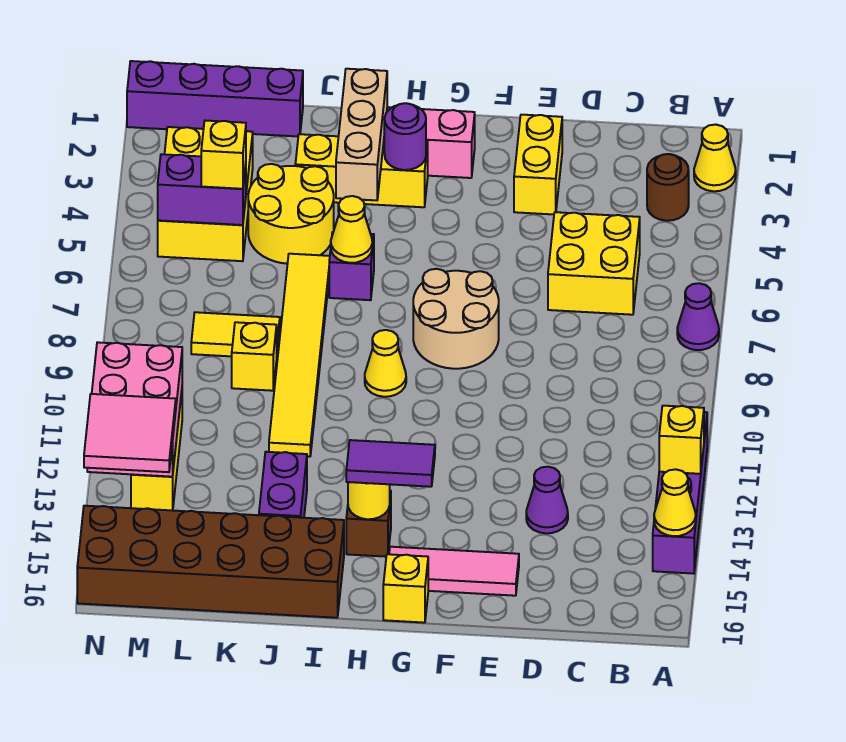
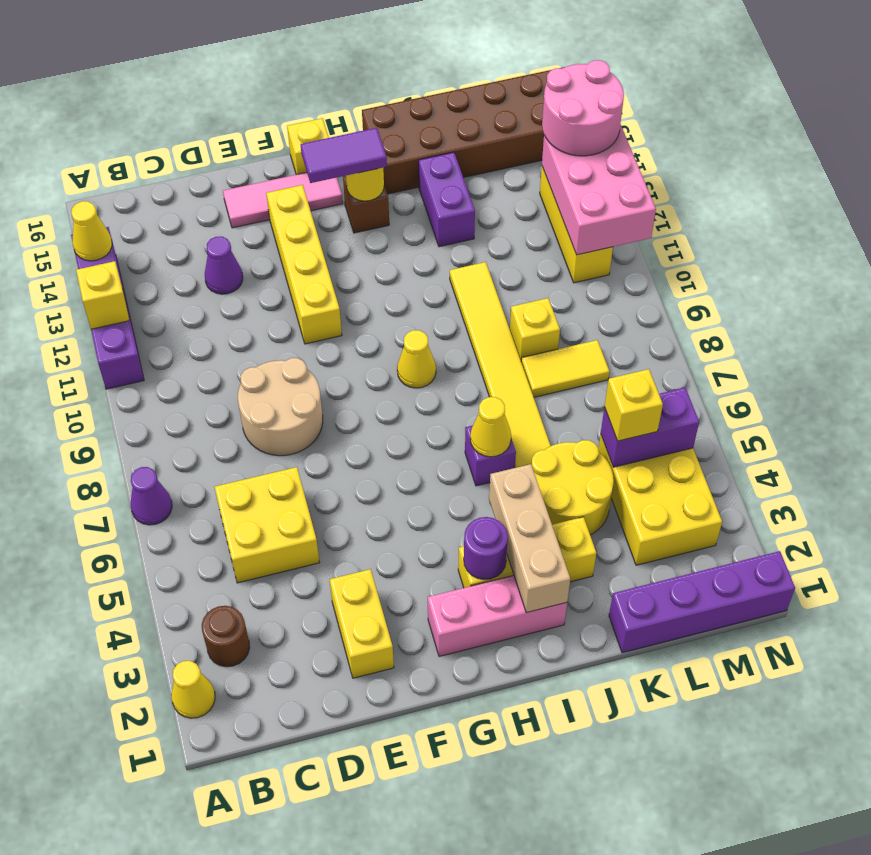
tan round brick F7:G8 level 1 -> tan round brick D8:E9 level 1
none -> yellow brick F11:F14 level 1
pink tile M13:N14 level 3 -> pink round brick M13:N14 level 3

